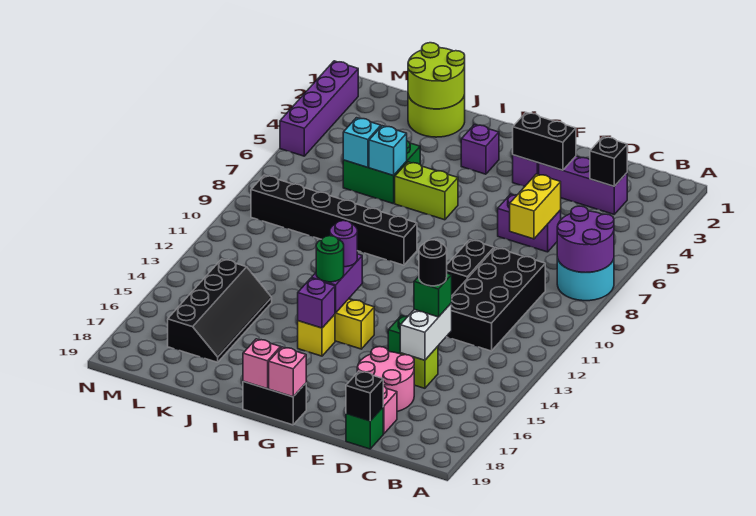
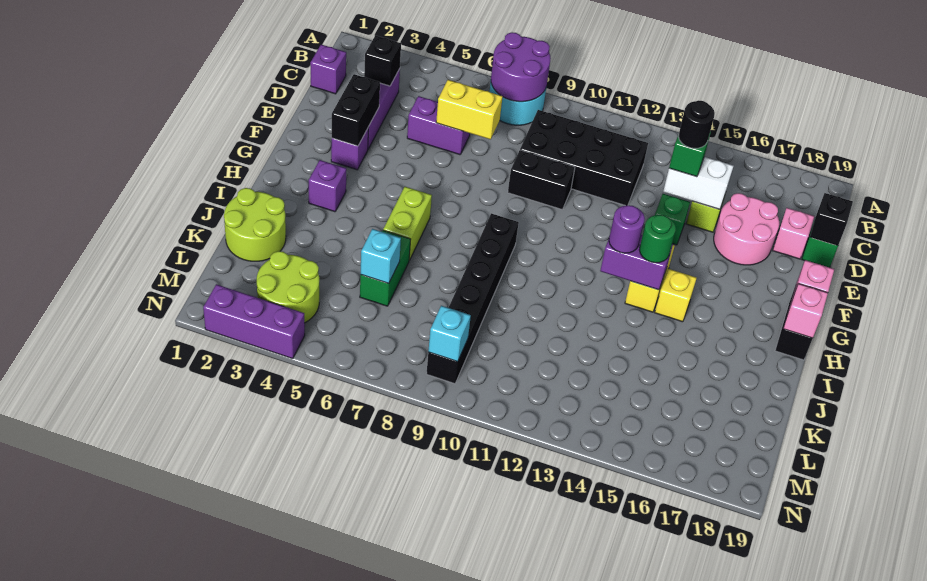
purple brick D6:E6 level 1 -> purple brick D5:D6 level 1
purple brick H15 level 2 -> purple brick C1 level 1
lime round brick J1:K2 level 2 -> lime round brick L3:M4 level 1
green brick J5:K6 level 1 -> green brick J6:K6 level 1
cyan brick J6 level 2 -> cyan brick M9 level 2
black slope K14:L17 level 1 top L -> none
purple brick N2:N5 level 1 -> purple brick N2:N4 level 1

